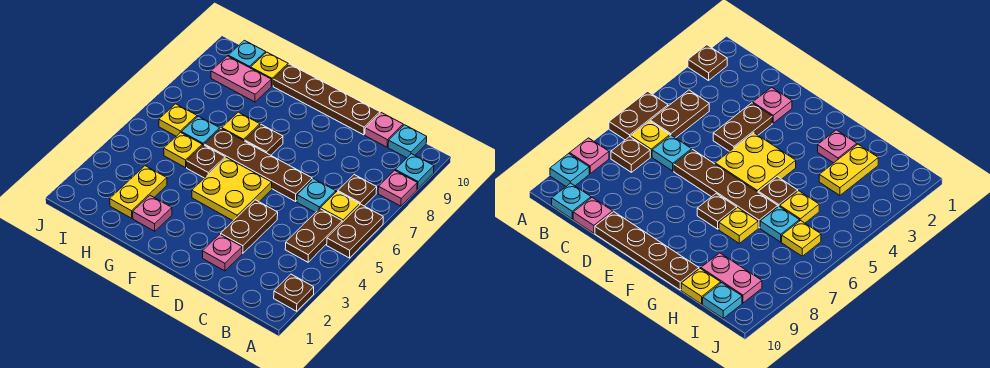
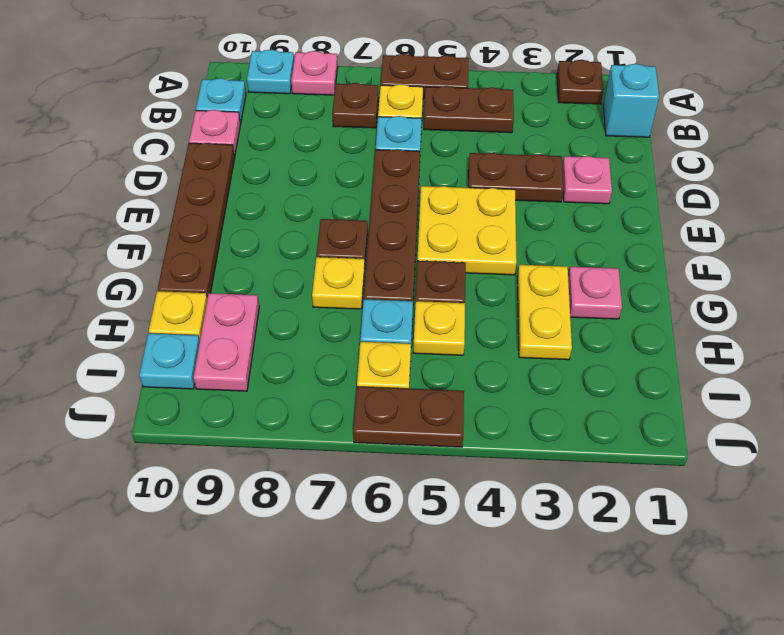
none -> cyan brick B1 level 1
yellow plate H2:H3 level 1 -> yellow plate G3:H3 level 1
none -> brown plate J5:J6 level 1

